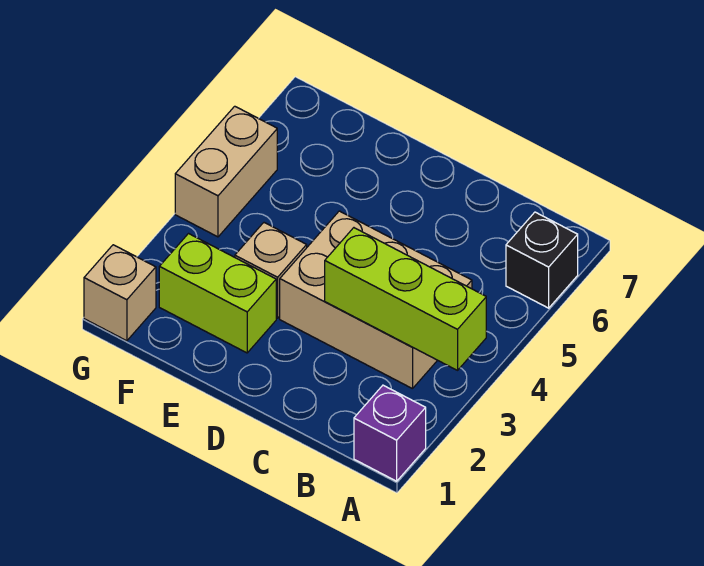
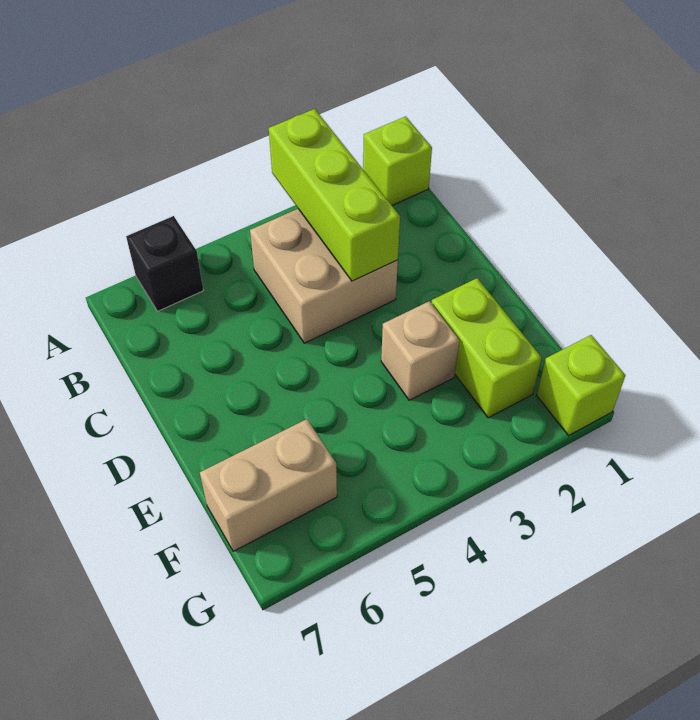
purple brick A1 level 1 -> lime brick A1 level 1
tan brick B3:D4 level 1 -> tan brick B3:C4 level 1
tan brick G1 level 1 -> lime brick G1 level 1
tan brick G4:G5 level 1 -> tan brick F6:F7 level 1

